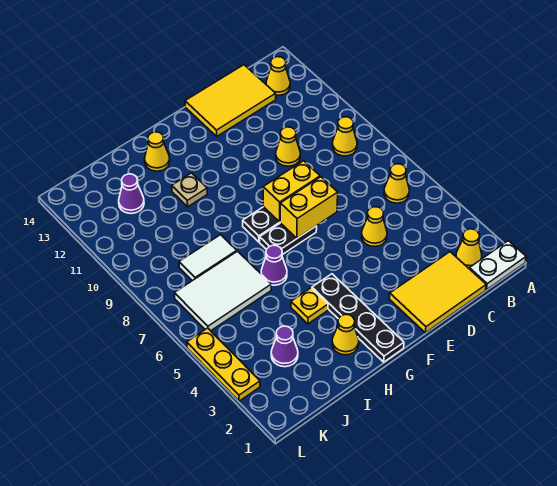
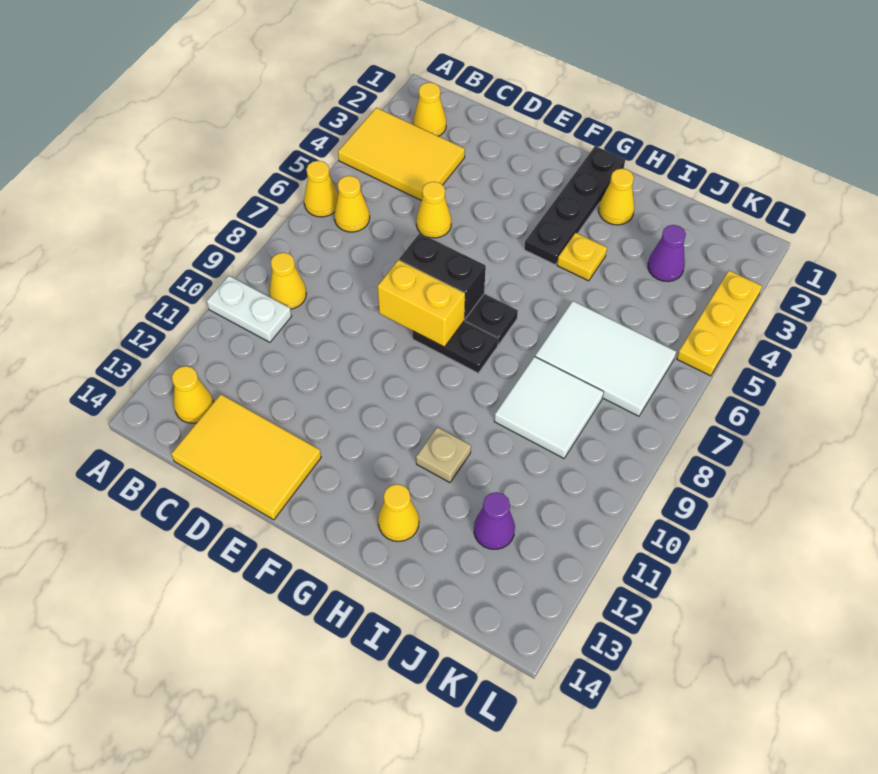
white plate A1:B1 level 1 -> white plate A10:B10 level 1
yellow tile C1:E2 level 1 -> yellow tile A3:C4 level 1
yellow cone D10 level 1 -> yellow cone A6 level 1
yellow brick E7:F7 level 2 -> black brick E7:F7 level 2
purple cone H6 level 1 -> none
white tile I8:J8 level 1 -> white tile I8:J9 level 1

